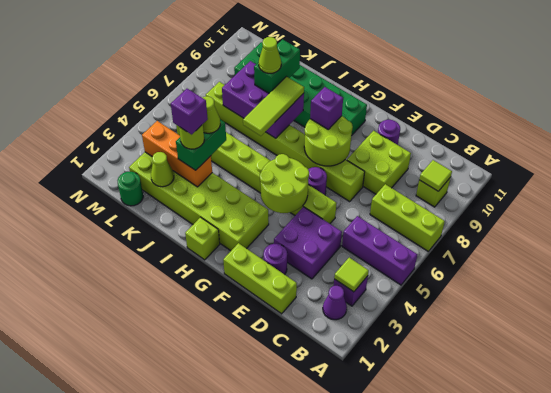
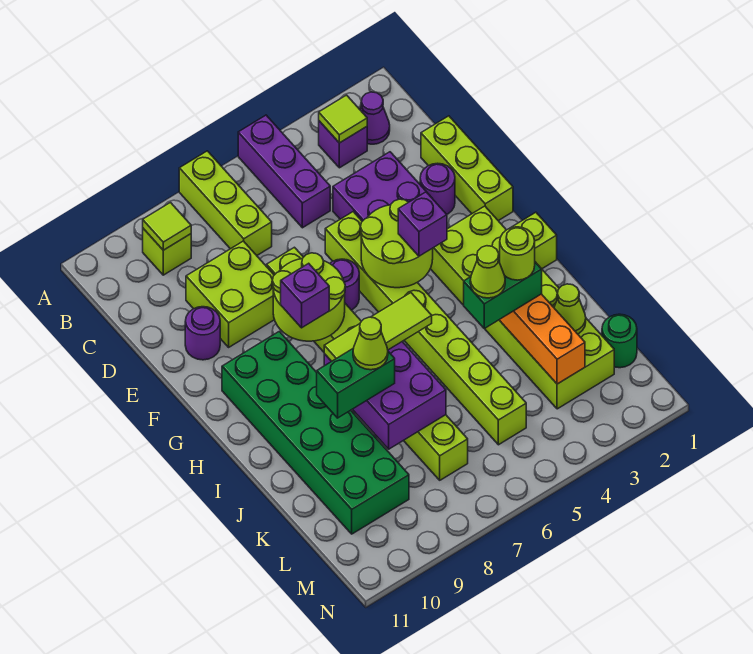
purple brick J3 level 5 -> purple brick G4 level 3

